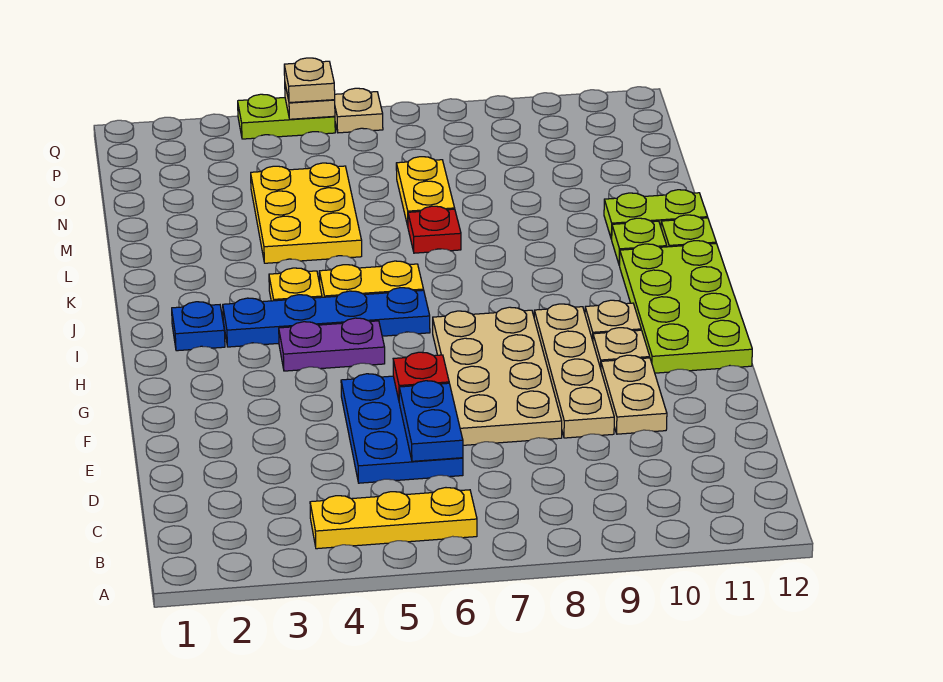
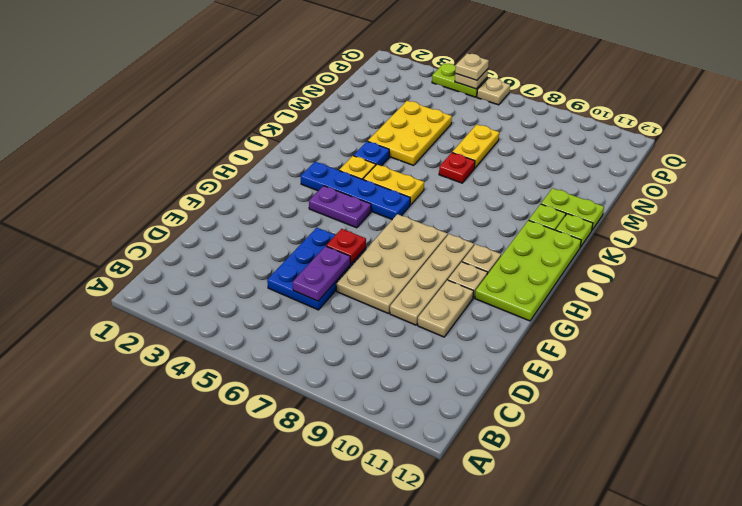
yellow plate B4:B6 level 1 -> none
blue plate D6:E6 level 2 -> purple plate D6:E6 level 2
blue plate I2 level 1 -> blue plate K4 level 1

